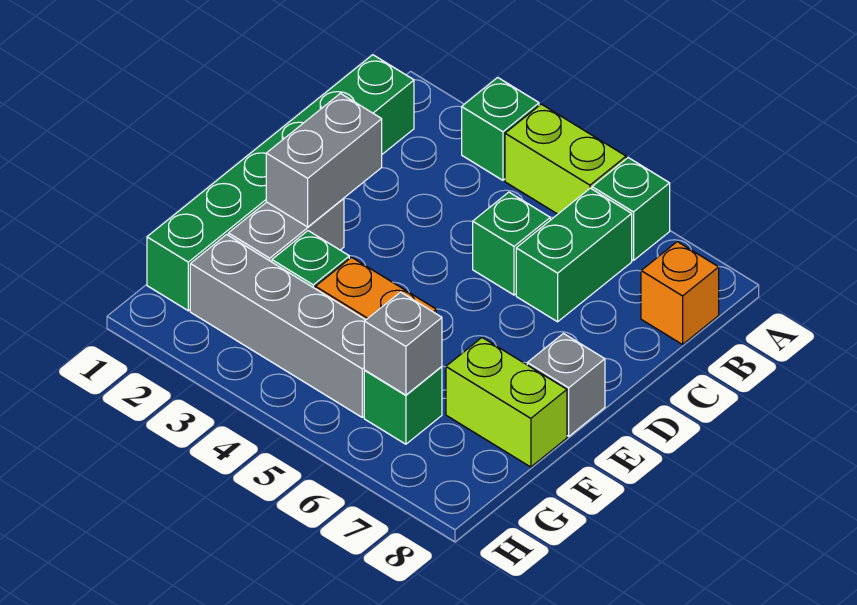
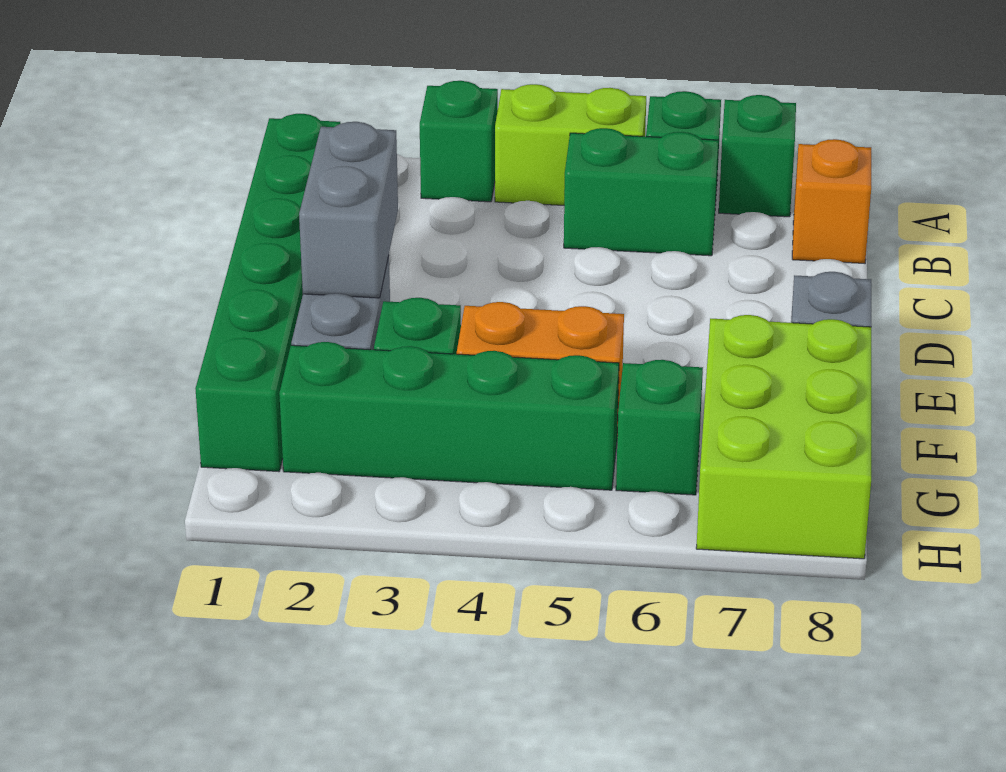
green brick B6:C6 level 1 -> green brick B5:B6 level 1
green brick C5 level 1 -> green brick A7 level 1
lime brick F7:F8 level 1 -> lime brick F7:H8 level 1
grey brick G2:G5 level 1 -> green brick G2:G5 level 1
grey brick G6 level 2 -> none

